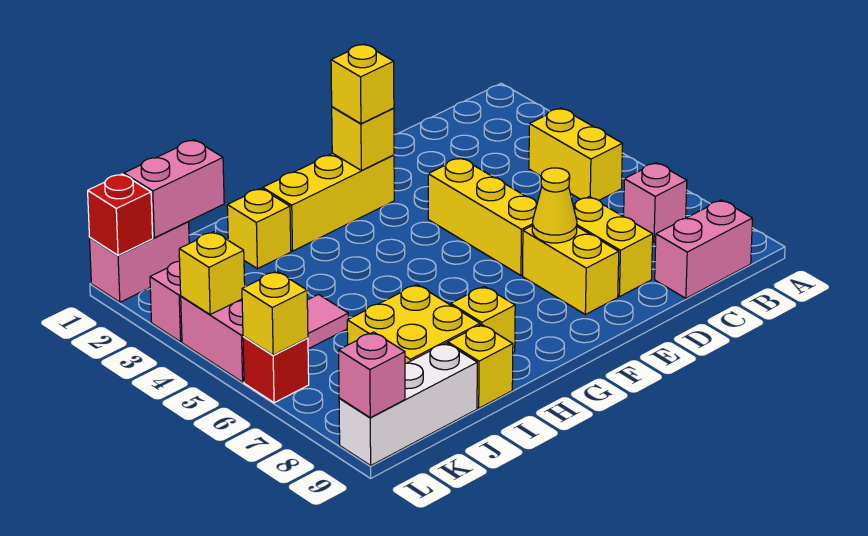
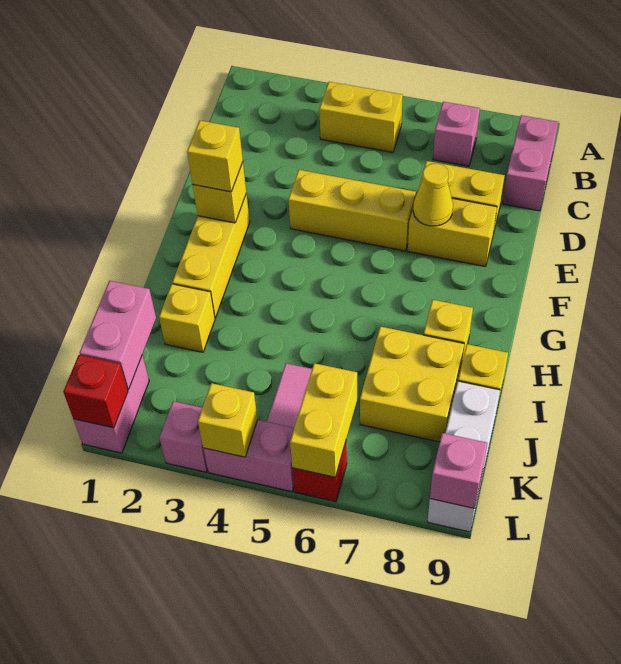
yellow brick L6 level 2 -> yellow brick K6:L6 level 2

